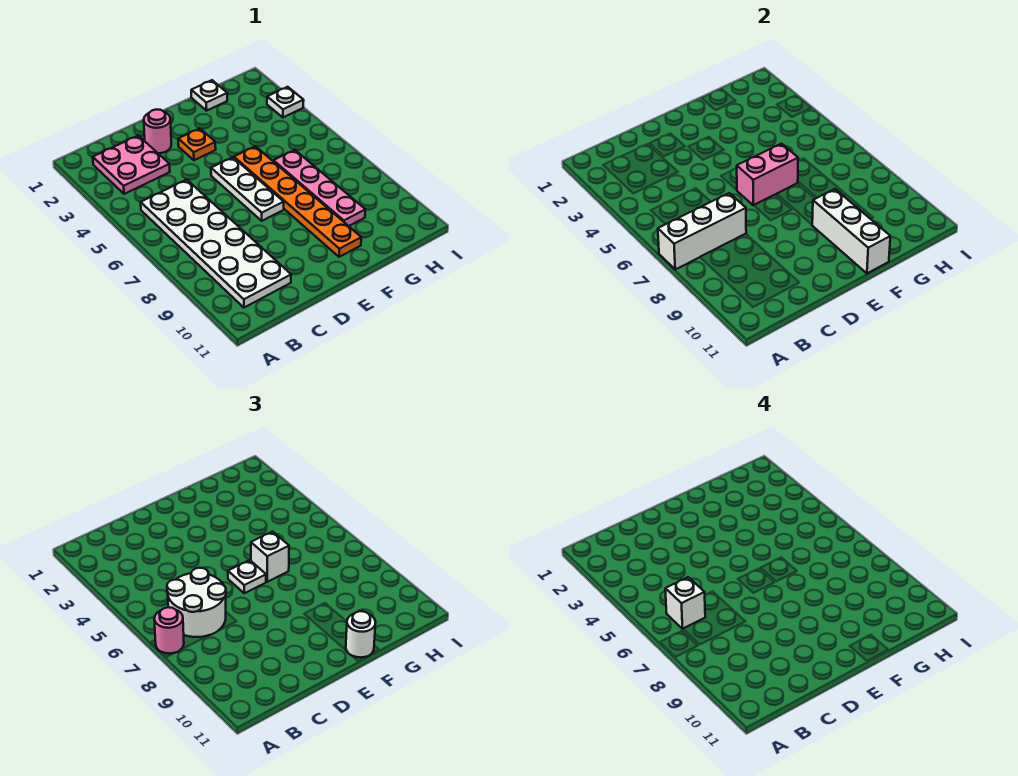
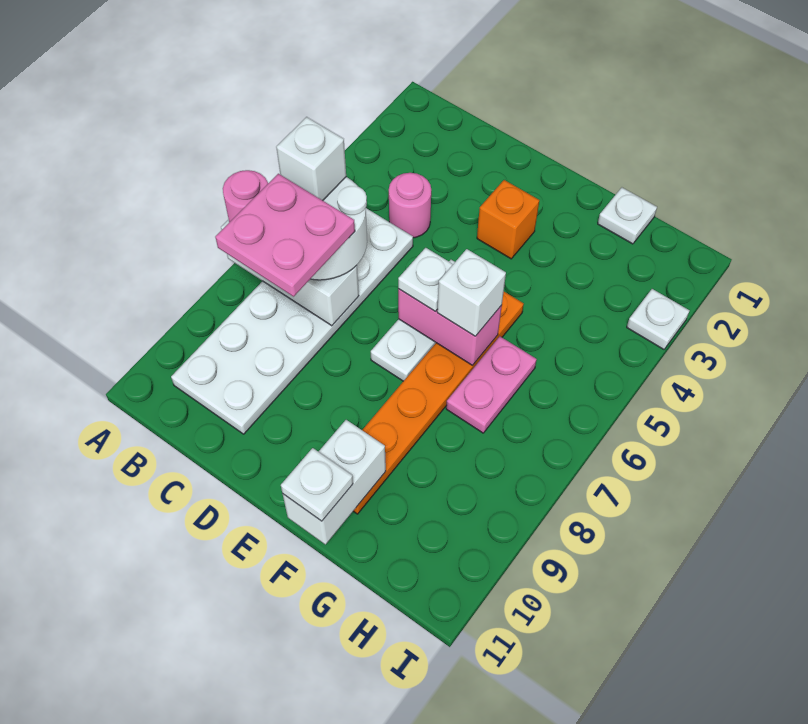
pink plate B2:C3 level 1 -> pink plate B7:C8 level 4
pink round brick D2 level 1 -> pink round brick C4 level 1
orange plate E3 level 1 -> orange brick E3 level 1
white brick F9:F11 level 2 -> white brick F10:F11 level 2
white round brick F11 level 3 -> white plate F11 level 3
pink plate G6:G9 level 1 -> pink plate G6:G7 level 1

